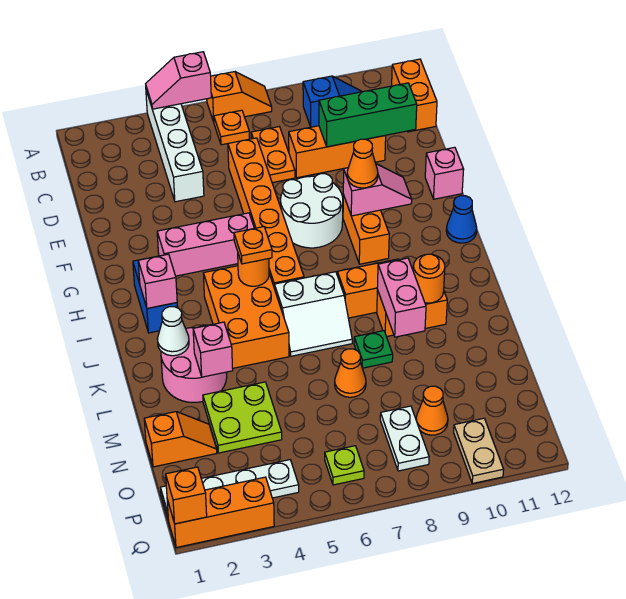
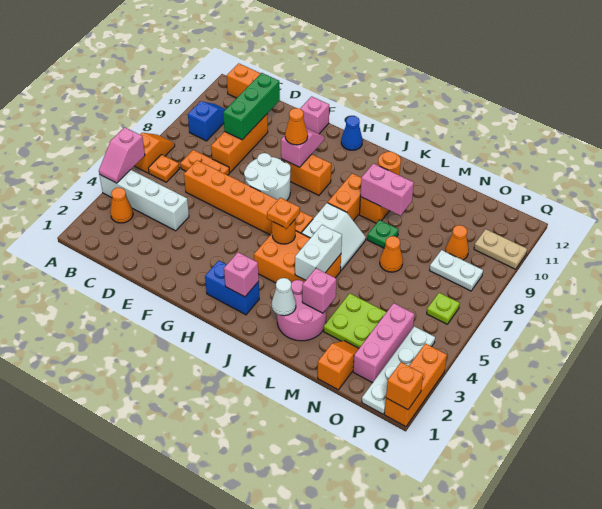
none -> orange cone B3 level 1
pink brick G3:G5 level 1 -> pink brick O2:O4 level 1
none -> white brick K4:K5 level 2

